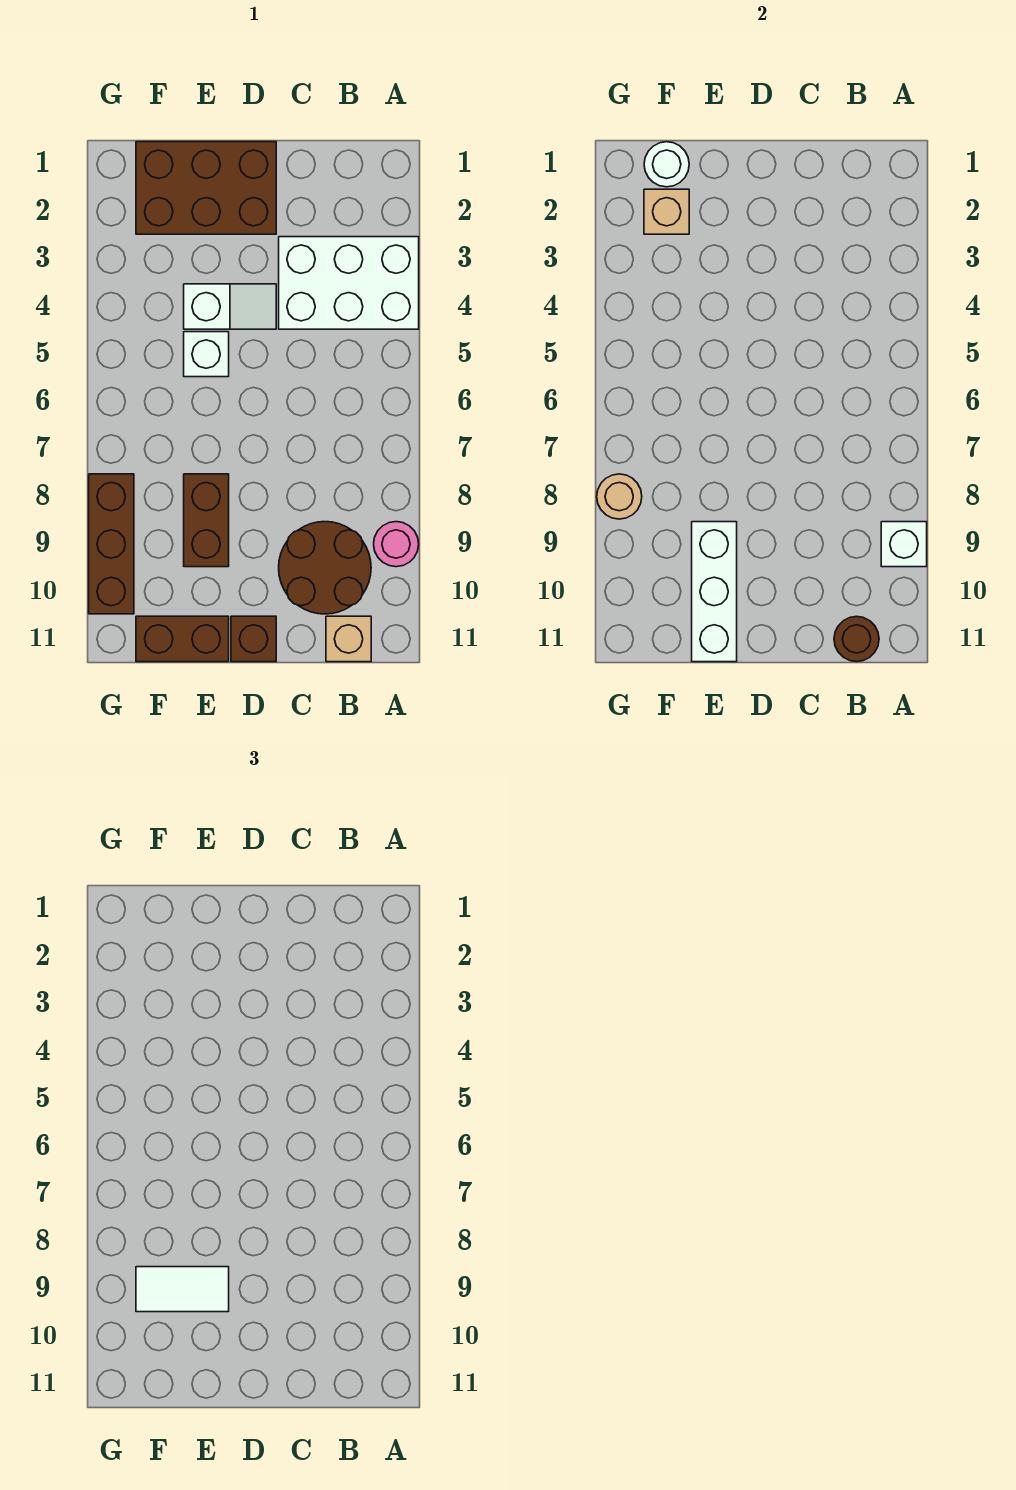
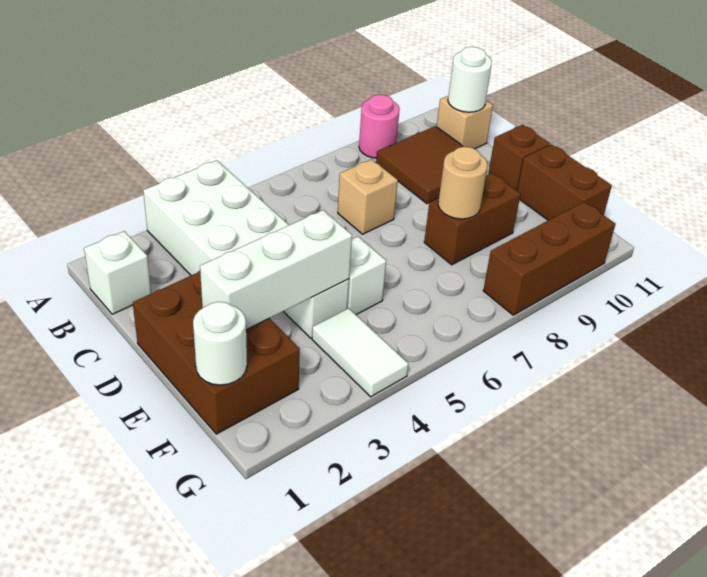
white brick A9 level 2 -> white brick B1 level 1
brown round brick B9:C10 level 1 -> brown tile B9:C10 level 1
brown round brick B11 level 2 -> white round brick B11 level 2
white brick E9:E11 level 2 -> white brick E2:E4 level 2
white tile E9:F9 level 3 -> white tile F4:G4 level 1
tan brick F2 level 2 -> tan brick C7 level 1
tan round brick G8 level 2 -> tan round brick E8 level 2

